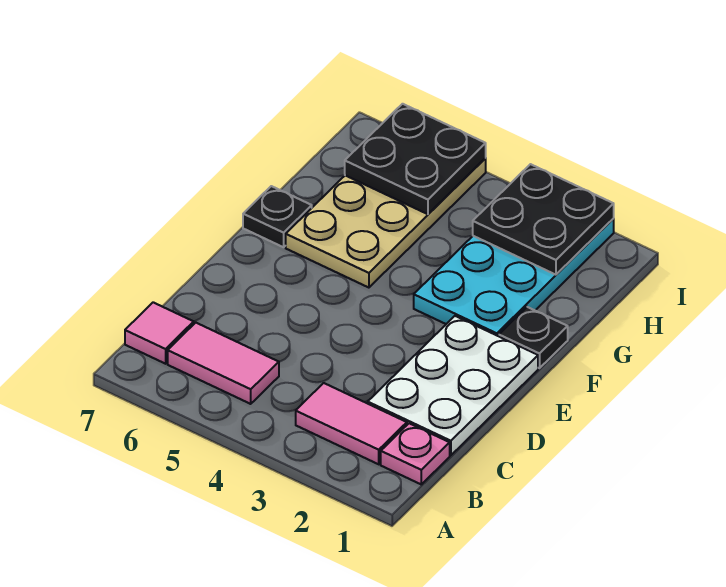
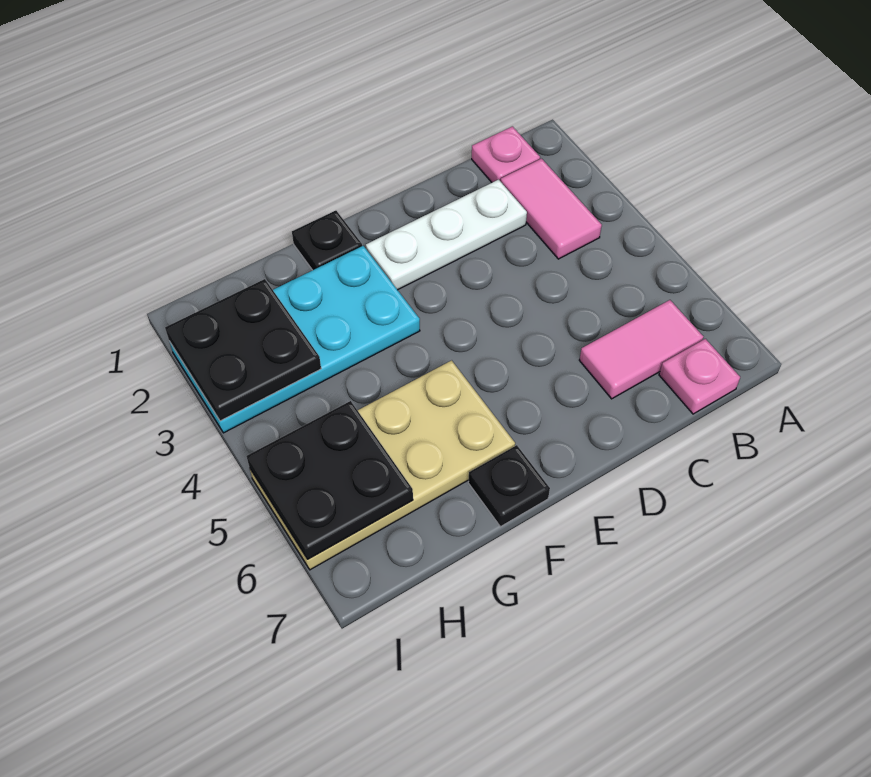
pink tile B5:B6 level 1 -> pink tile B6:C6 level 1
pink tile B7 level 1 -> pink plate B7 level 1
white plate C1:E2 level 1 -> white plate C2:E2 level 1

